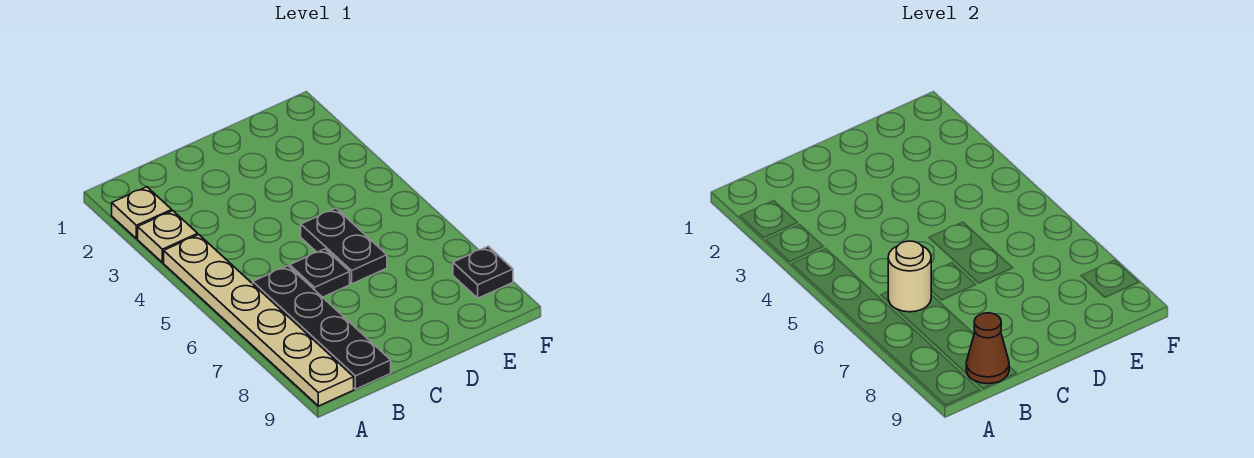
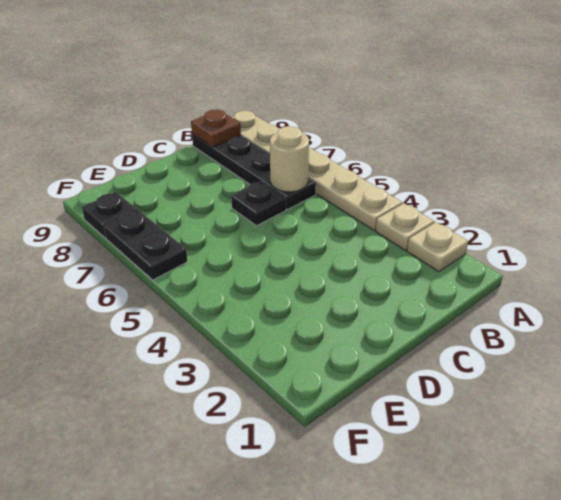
brown cone B9 level 2 -> brown plate B9 level 2
black plate D5:D6 level 1 -> black plate F6:F7 level 1

